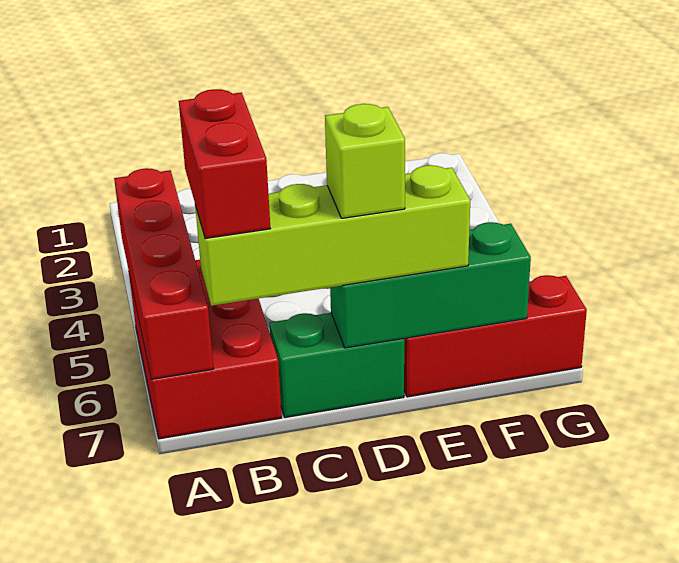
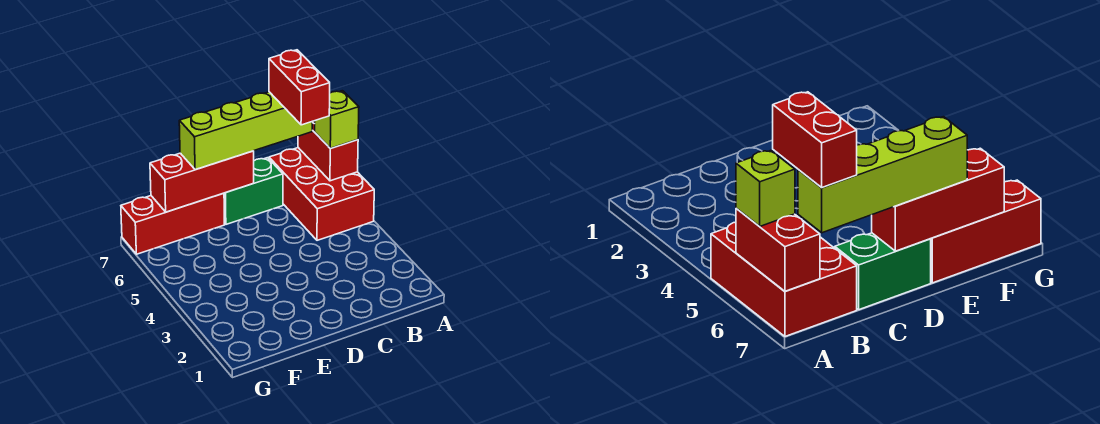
red brick A4:A7 level 2 -> red brick A6:A7 level 2
green brick D7:F7 level 2 -> red brick D7:F7 level 2
lime brick D7 level 4 -> lime brick A6 level 3

